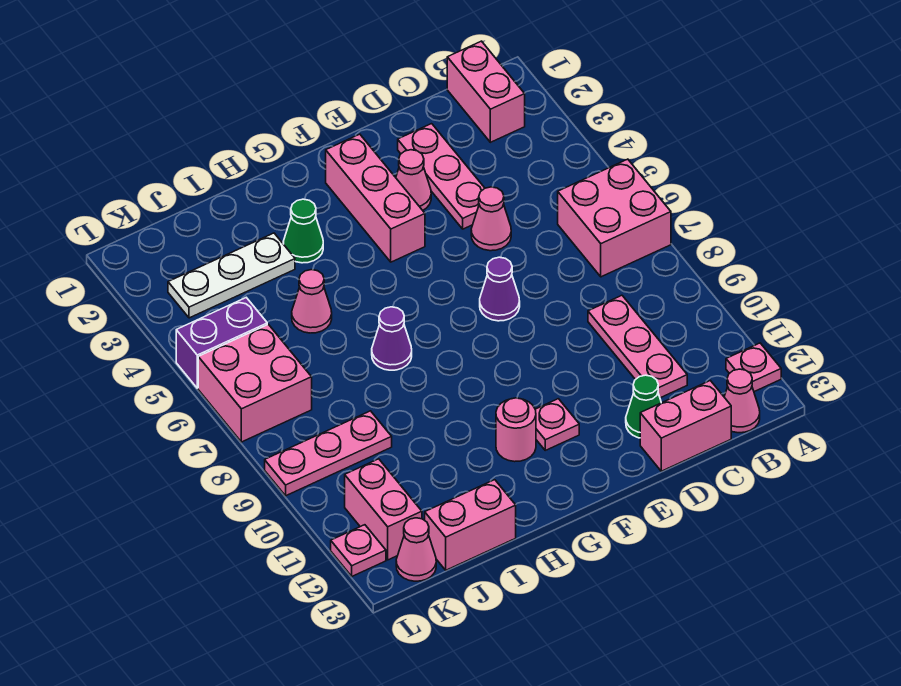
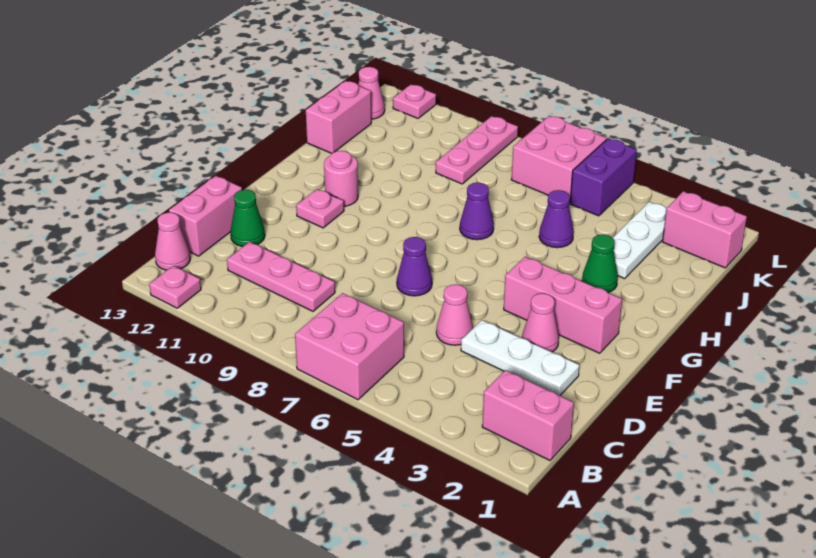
pink plate D2:D4 level 1 -> white plate D2:D4 level 1
pink cone I5 level 1 -> purple cone I5 level 1
pink brick K11:K12 level 1 -> pink brick K1:K2 level 1

